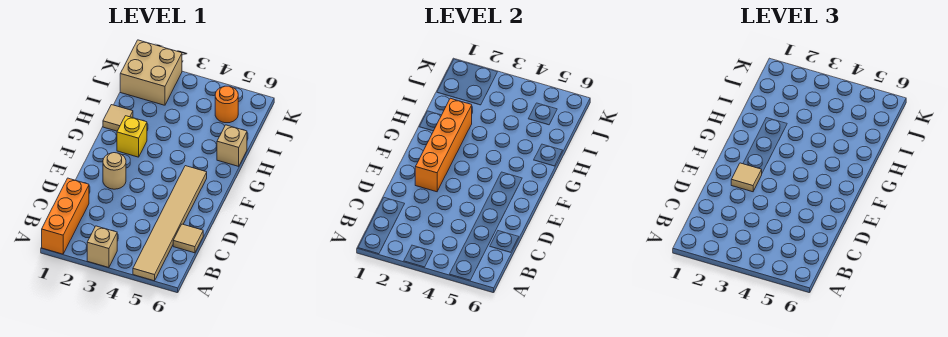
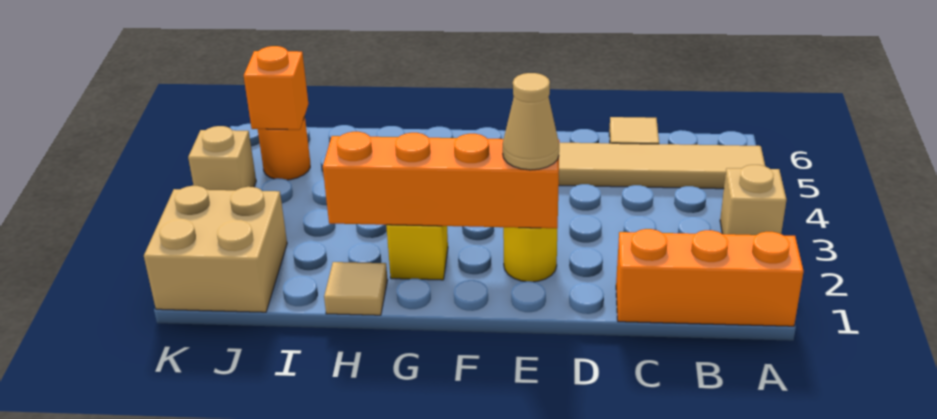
tan round brick E2 level 1 -> yellow round brick E2 level 1
tan tile E2 level 3 -> tan cone E2 level 3
tan brick H6 level 1 -> tan brick K4 level 1
none -> orange brick J5 level 2

